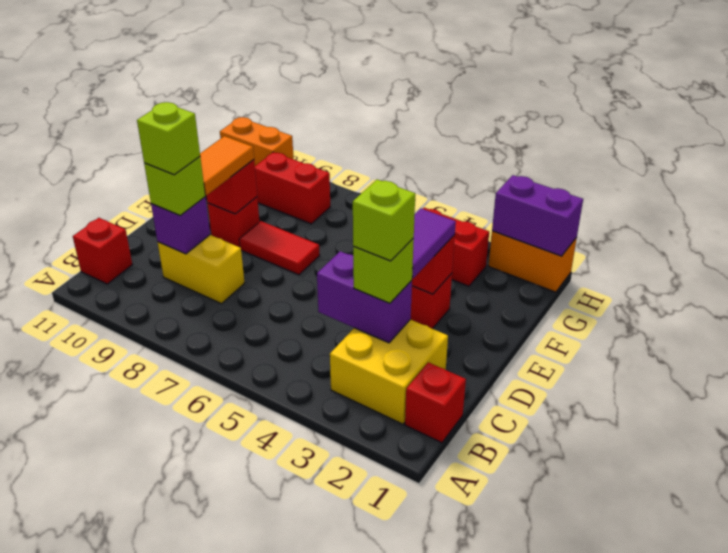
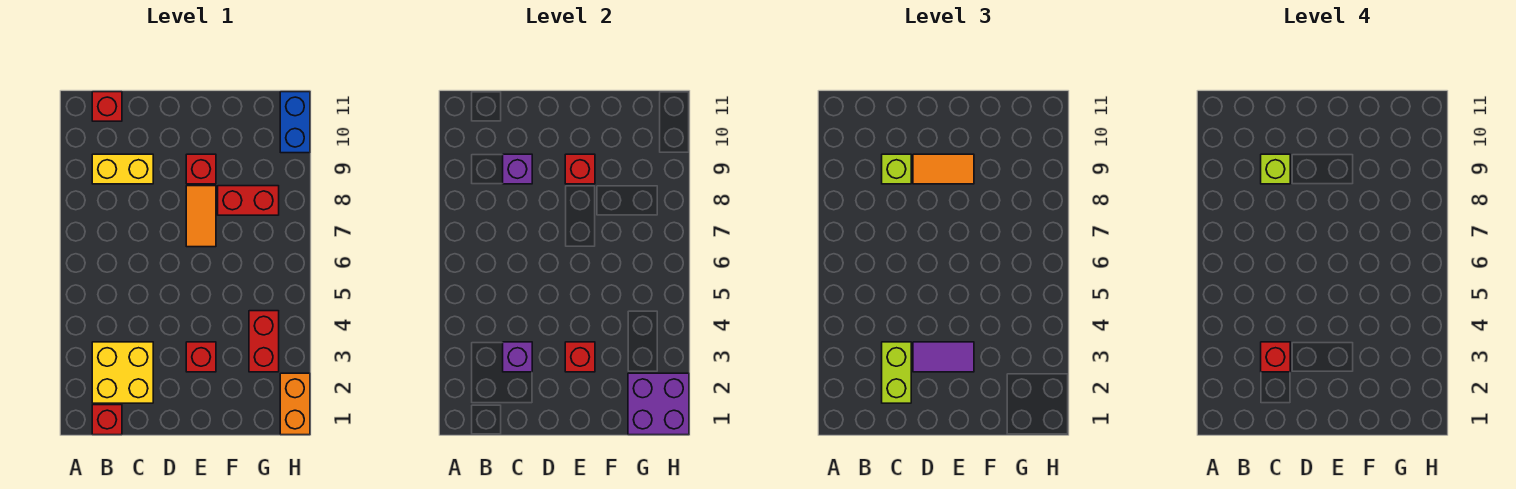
purple brick C3:C4 level 2 -> purple brick C3 level 2
lime brick C3 level 3 -> lime brick C2:C3 level 3
lime brick C3 level 4 -> red brick C3 level 4
yellow brick C8:C9 level 1 -> yellow brick B9:C9 level 1
red tile E7:E8 level 1 -> orange tile E7:E8 level 1
red brick G8:G9 level 1 -> red brick F8:G8 level 1
purple brick H1:H2 level 2 -> purple brick G1:H2 level 2
orange brick H10:H11 level 1 -> blue brick H10:H11 level 1

